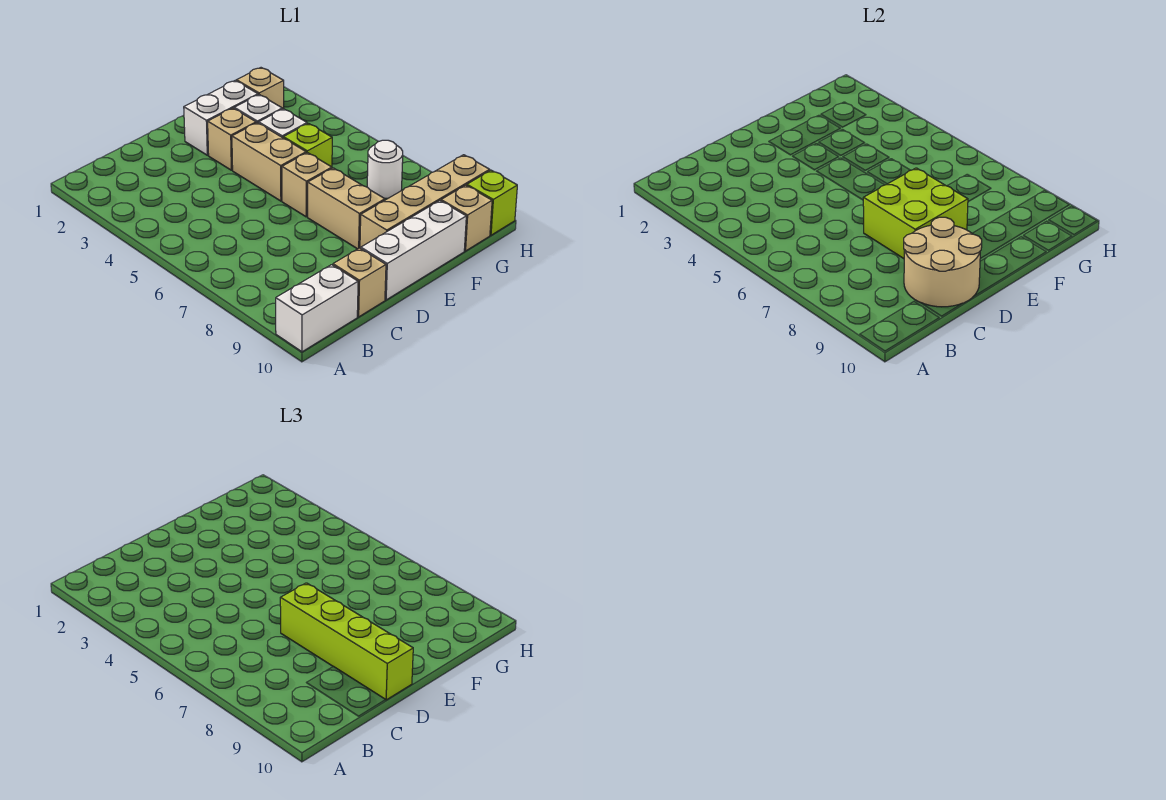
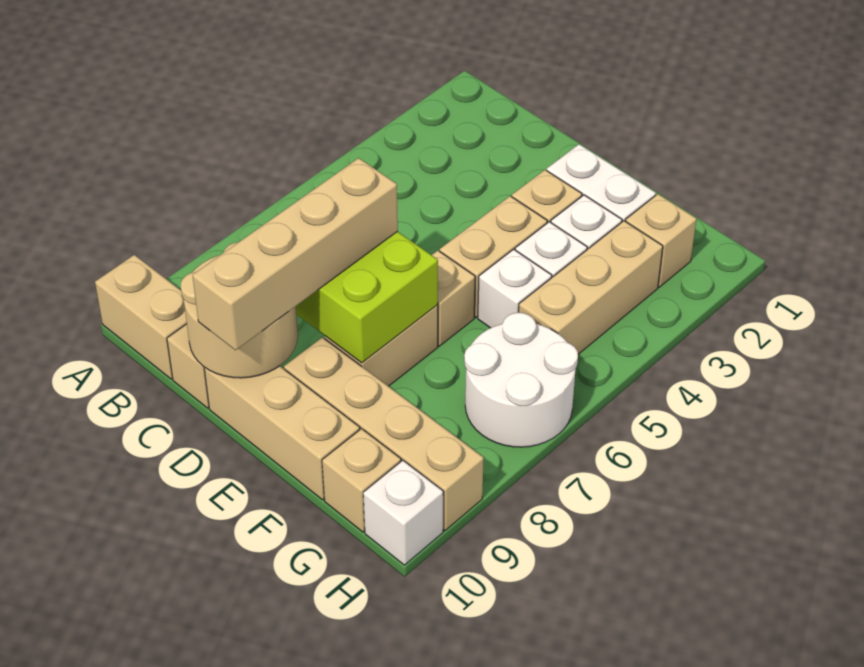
white brick A10:B10 level 1 -> tan brick A10:B10 level 1
lime brick D7:D10 level 3 -> tan brick D7:D10 level 3
white brick D10:F10 level 1 -> tan brick D10:F10 level 1
lime brick F5 level 1 -> white brick F5 level 1
none -> tan brick G3:G5 level 1
white round brick G7 level 1 -> white round brick G6:H7 level 1
lime brick H10 level 1 -> white brick H10 level 1

